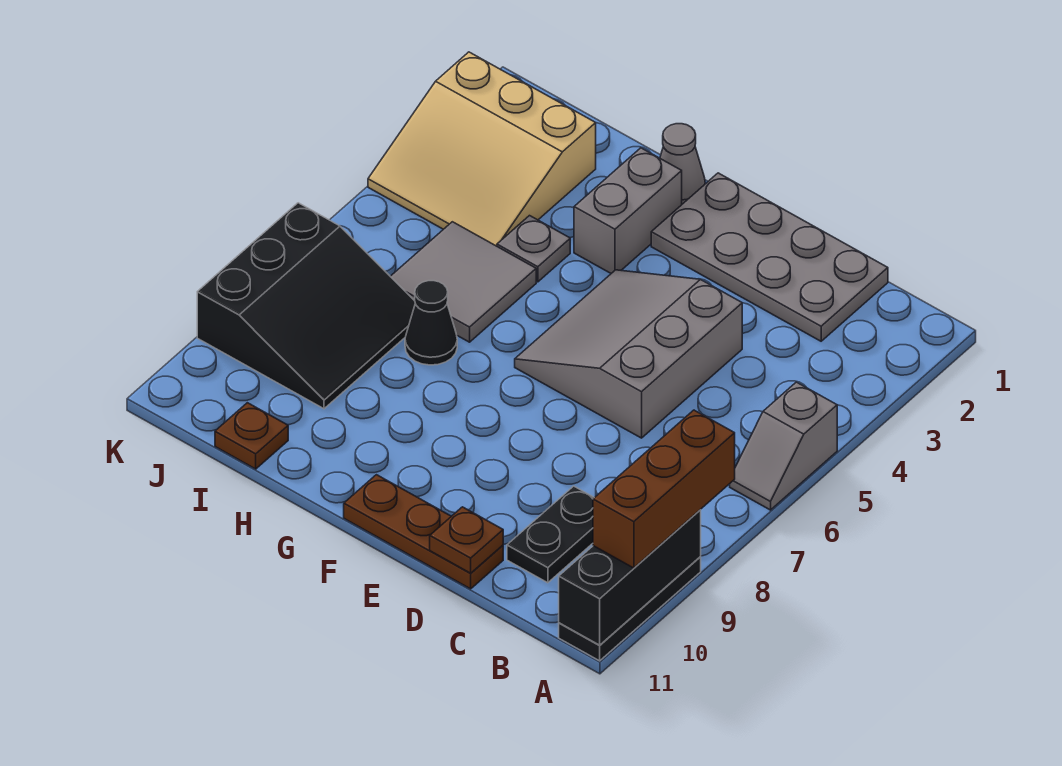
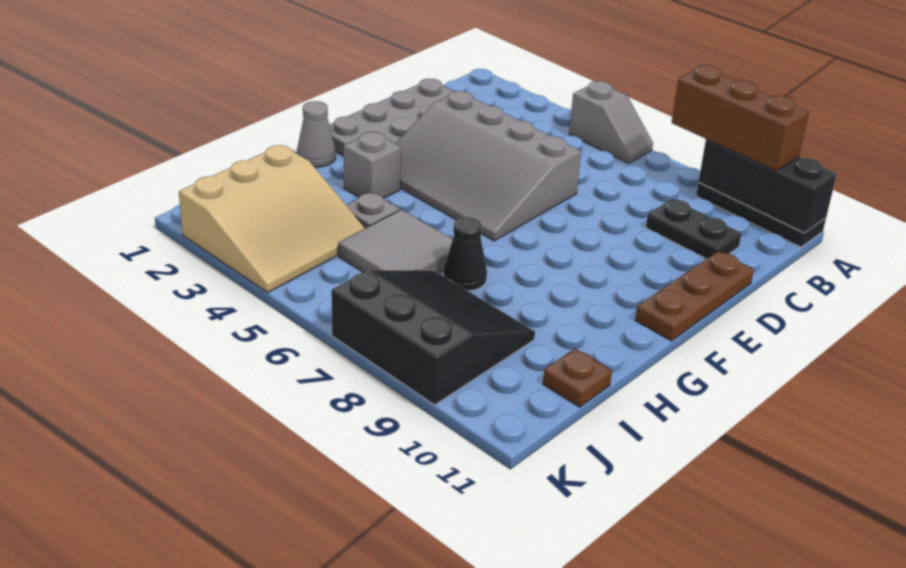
grey slope D4:F6 level 1 top D -> grey slope D3:F6 level 1 top D
brown plate D11 level 2 -> none
grey brick G2:G3 level 1 -> grey brick G3 level 1

